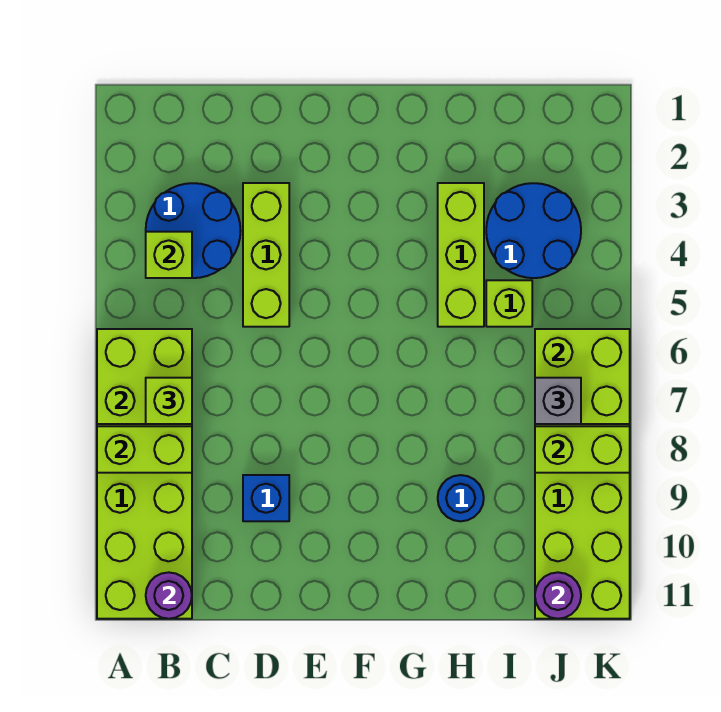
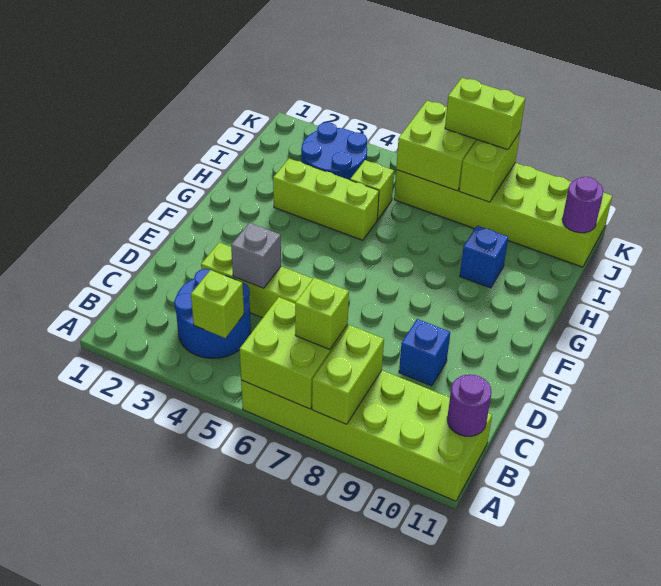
blue round brick H9 level 1 -> blue brick H9 level 1
grey brick J7 level 3 -> grey brick D4 level 2
none -> lime brick K7:K8 level 3

